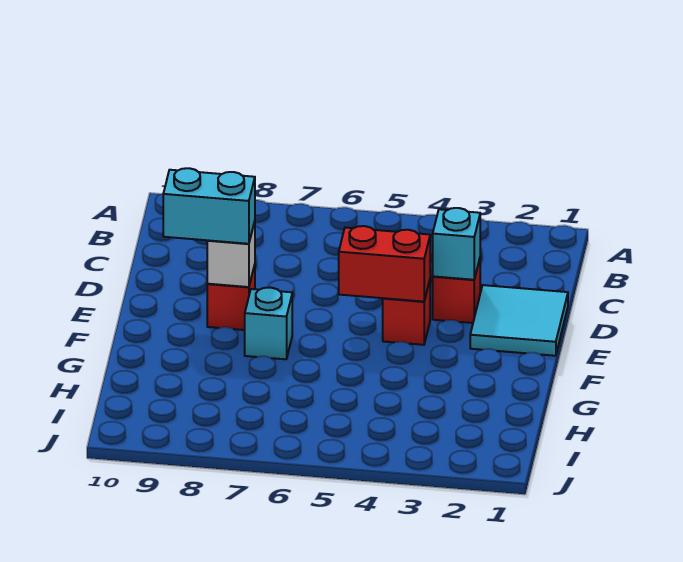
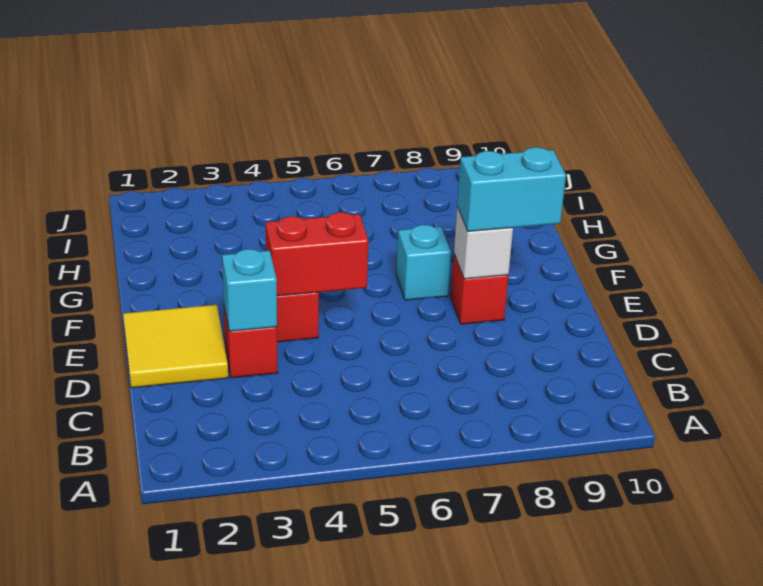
cyan tile D1:E2 level 1 -> yellow tile D1:E2 level 1

